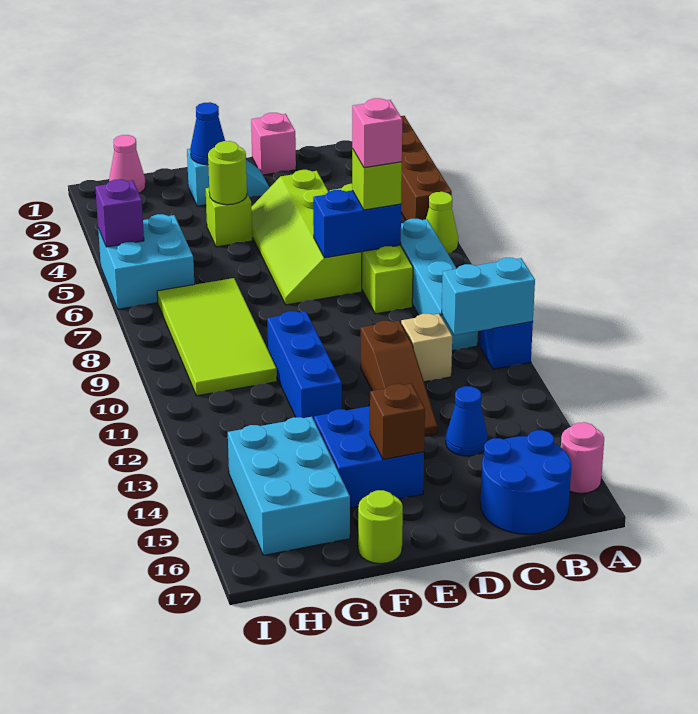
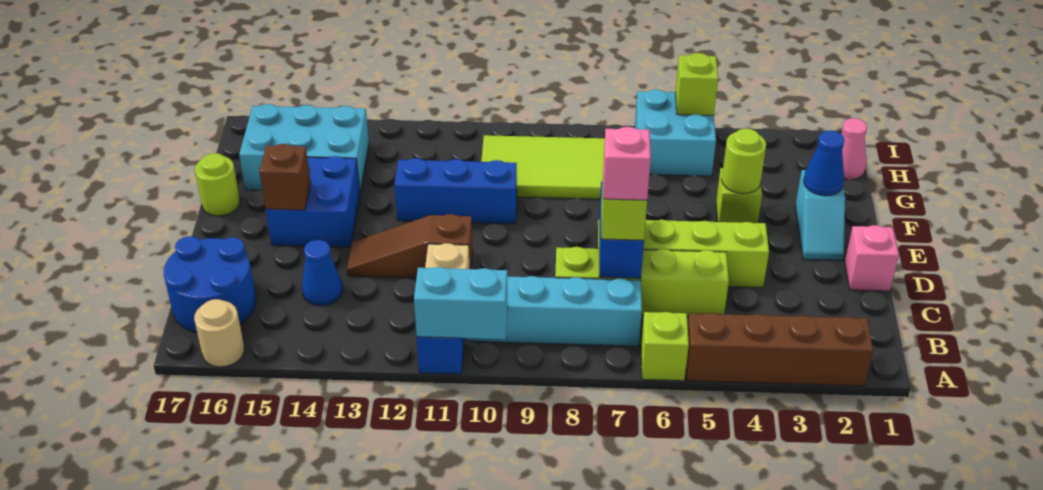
lime cone A6 level 1 -> lime brick A6 level 1
cyan brick A11:B11 level 2 -> cyan brick A10:A11 level 2
pink round brick A16 level 1 -> tan round brick A16 level 1
purple brick I5 level 2 -> lime brick I5 level 2

